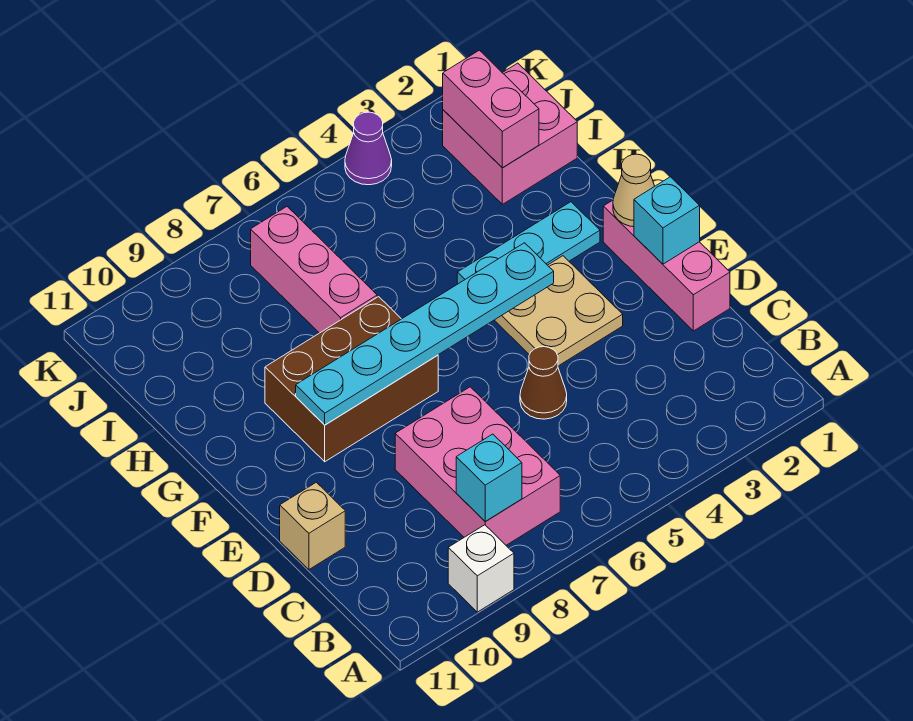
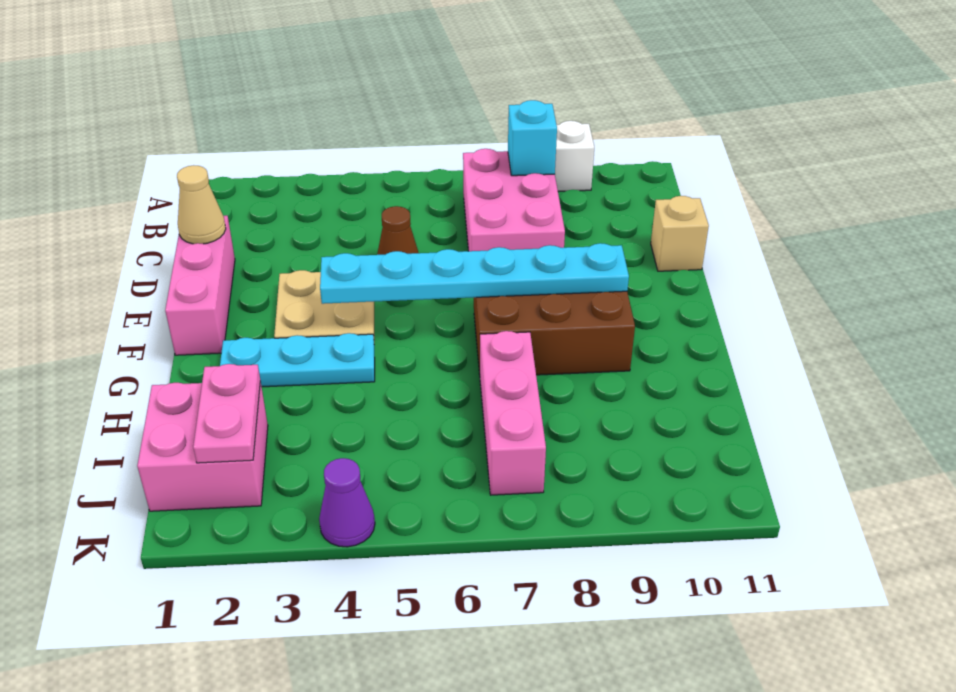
cyan brick E1 level 2 -> none
tan cone F1 level 2 -> tan cone D1 level 2
pink brick I2:J2 level 2 -> pink plate I2:J2 level 2

